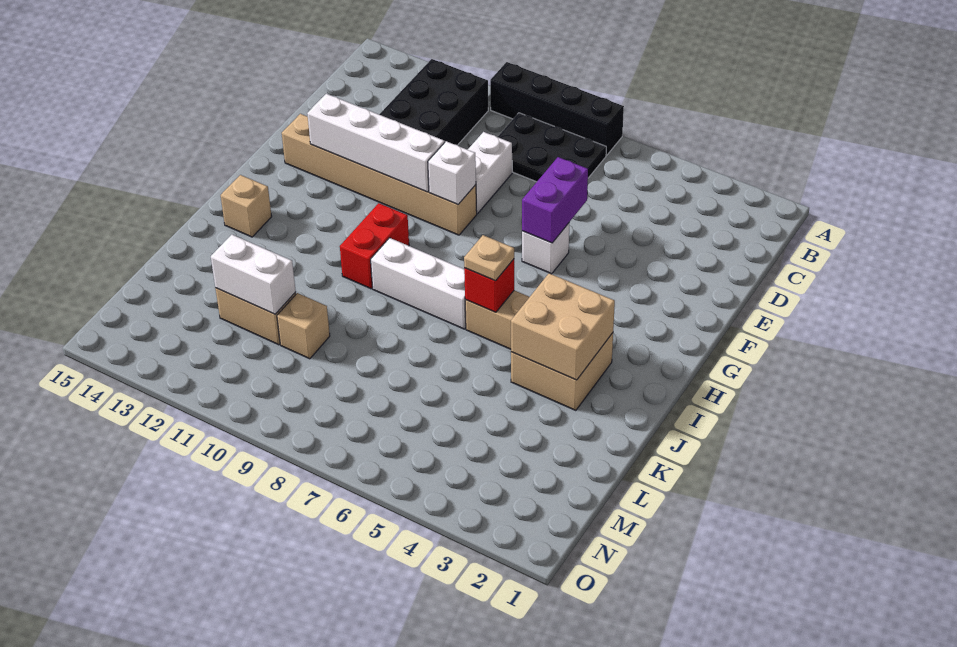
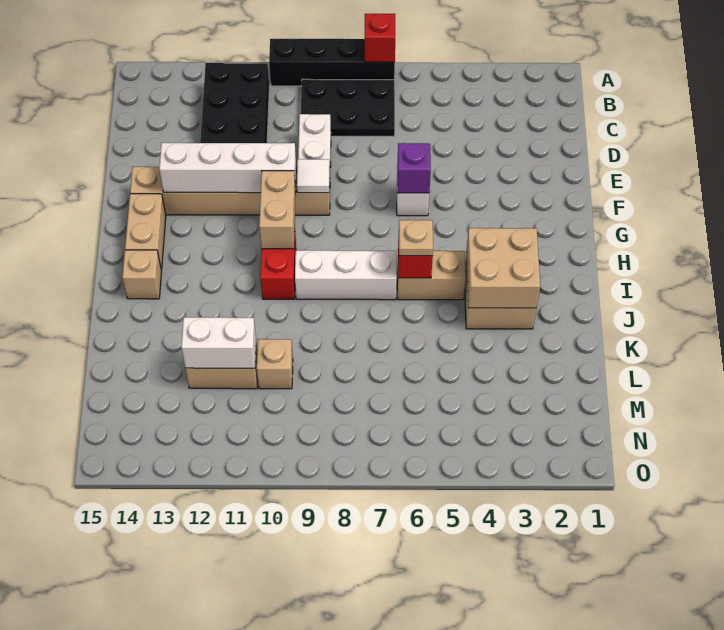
none -> red brick A7 level 2
purple brick E6:F6 level 2 -> purple brick F6 level 2
white brick F9 level 2 -> white tile F9 level 2
none -> tan brick G10:H10 level 2
none -> tan brick G14:H14 level 1

